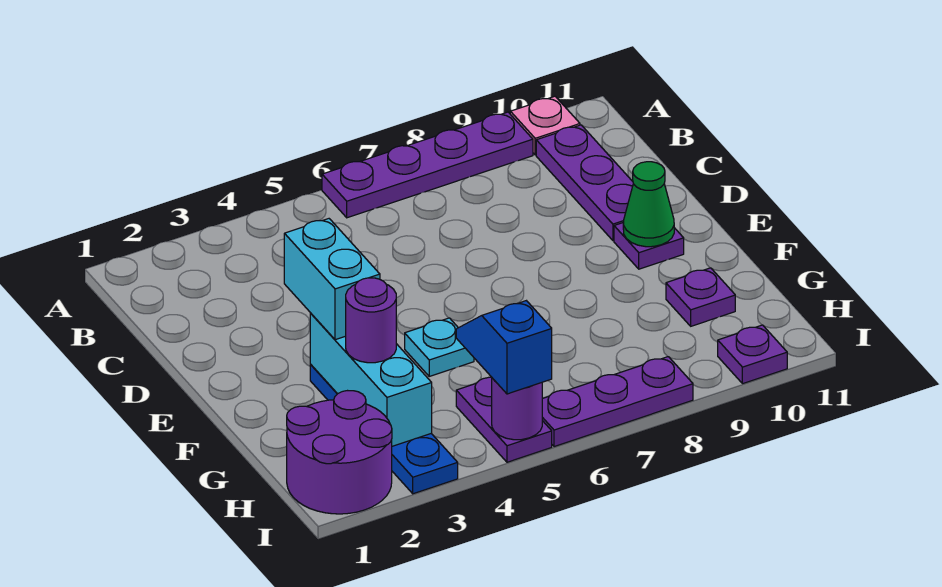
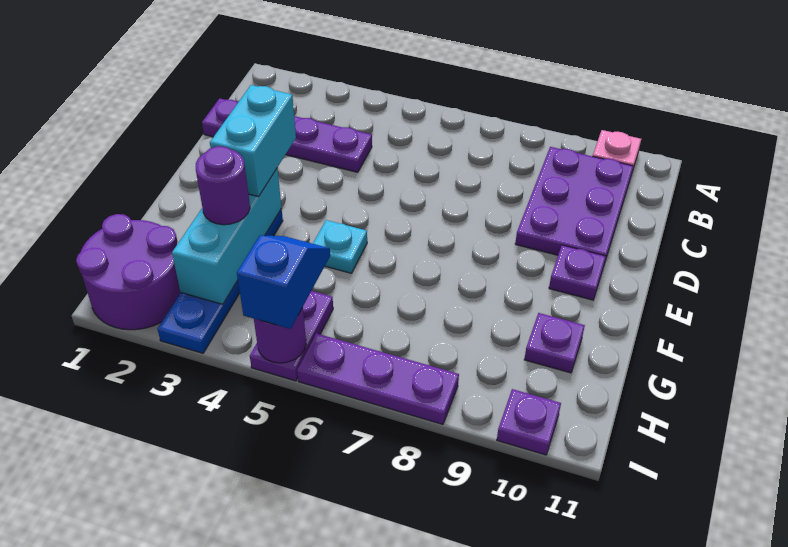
purple plate A6:A9 level 1 -> purple plate C1:C4 level 1
purple plate B10:D10 level 1 -> purple plate B9:D10 level 1
green cone E10 level 2 -> none

